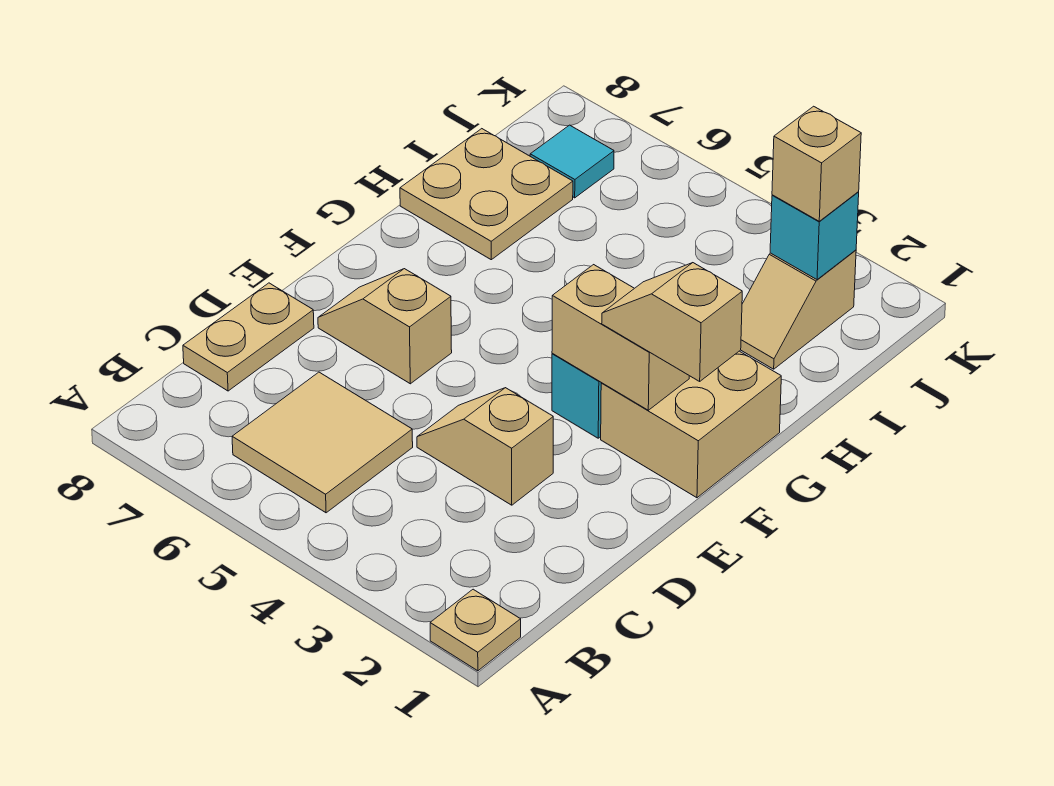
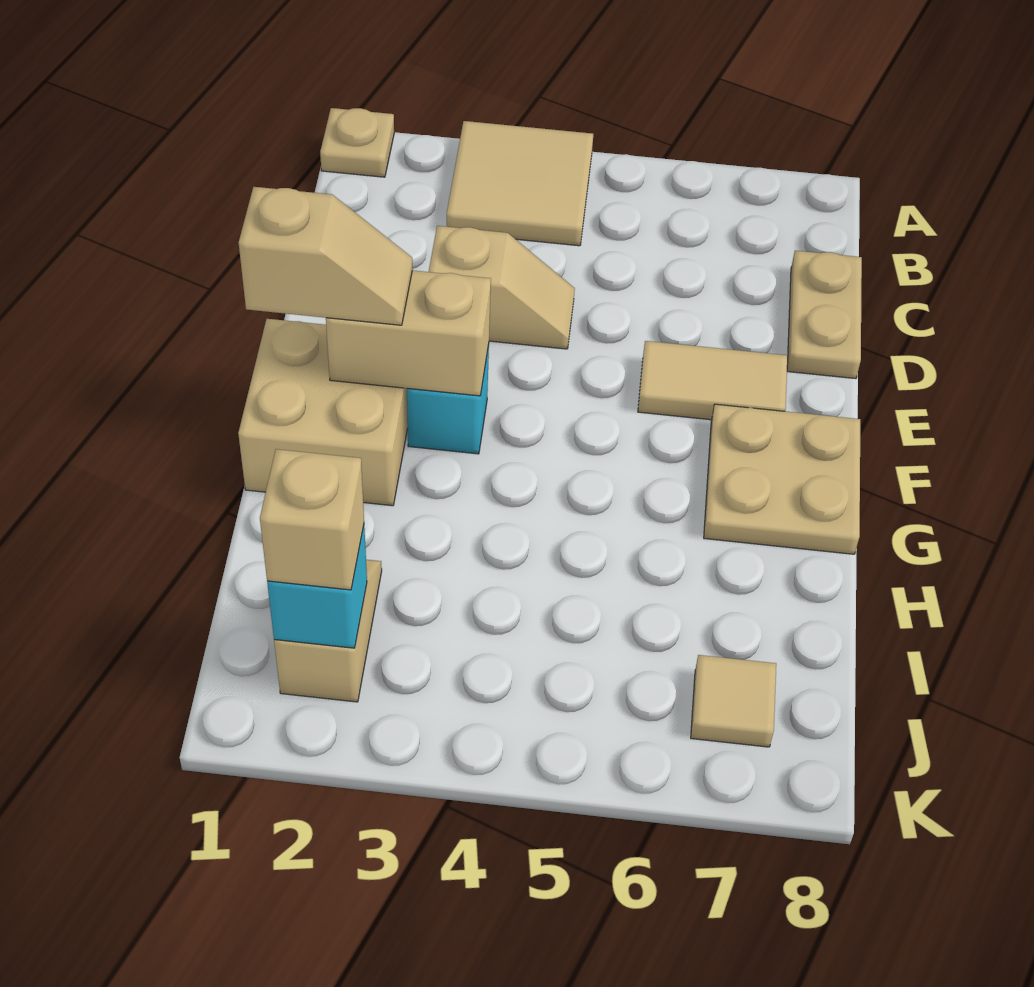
tan tile B5:C6 level 1 -> tan tile A3:B4 level 1
tan slope E6:E7 level 1 top 6 -> tan tile E6:E7 level 1
tan plate H7:I8 level 1 -> tan plate F7:G8 level 1
cyan tile J7 level 1 -> tan tile J7 level 1

